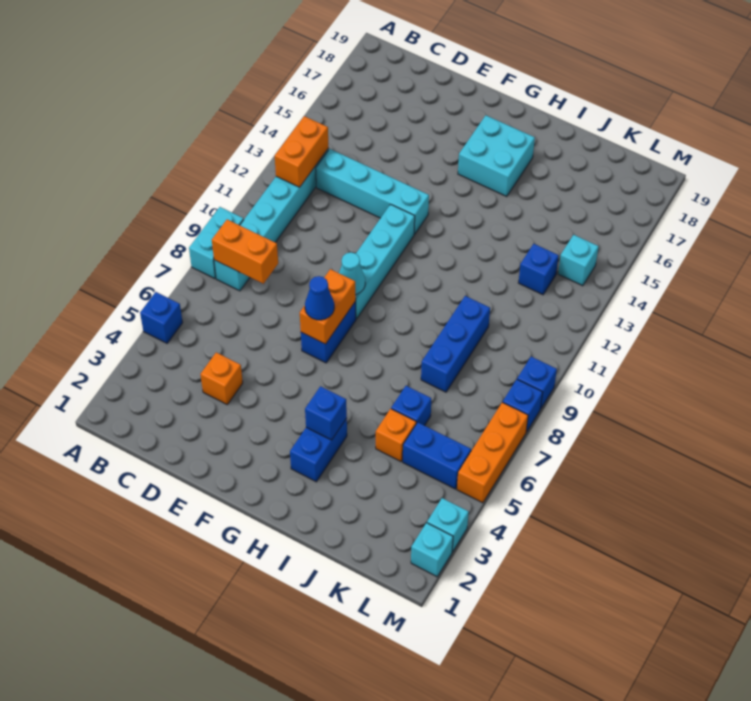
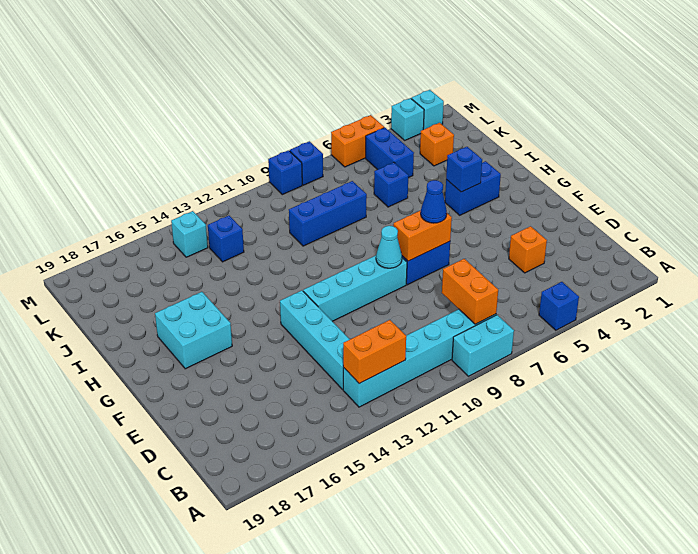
orange brick J5 level 1 -> orange brick K3 level 1
orange brick M5:M7 level 1 -> orange brick M5:M6 level 1

